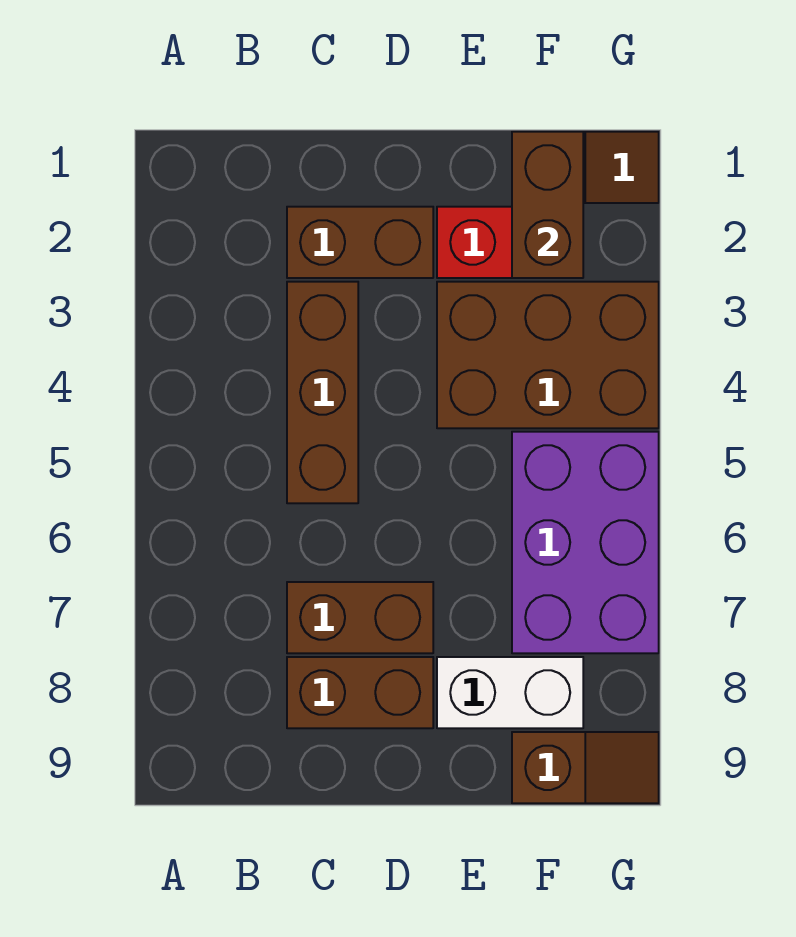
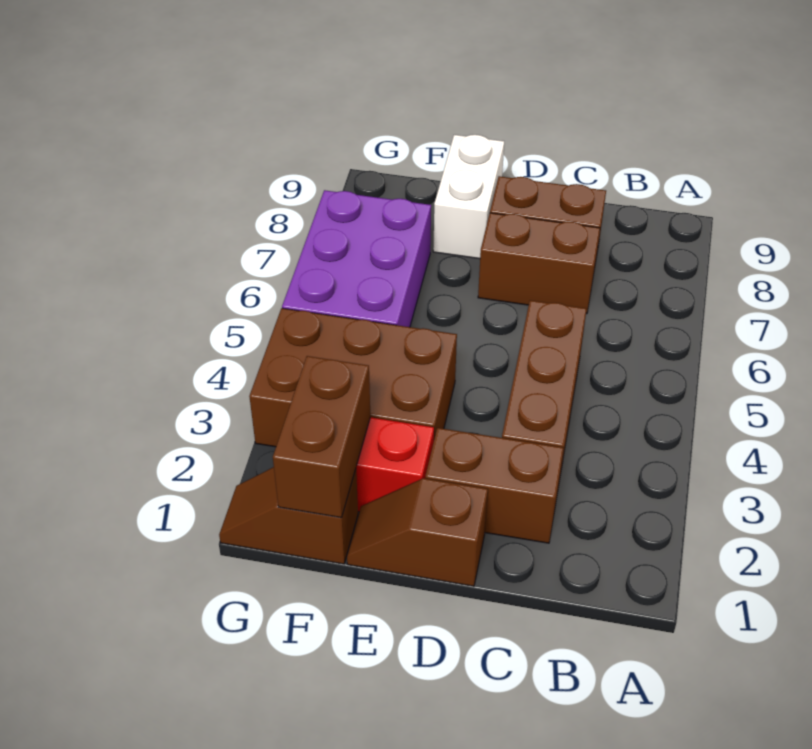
white brick E8:F8 level 1 -> white brick E8:E9 level 1
brown slope F9:G9 level 1 top F -> brown slope D1:E1 level 1 top D

